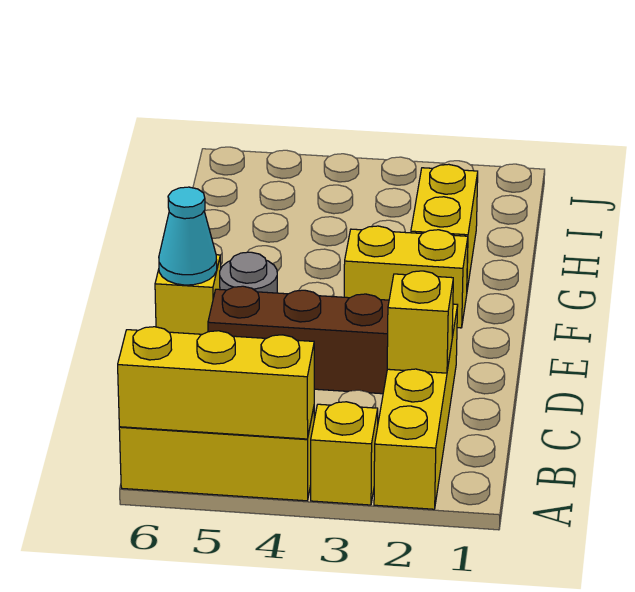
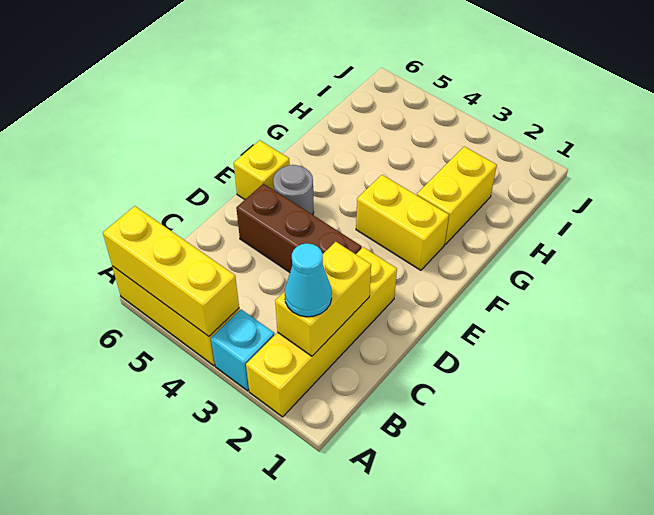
yellow brick A3 level 1 -> cyan brick A3 level 1
yellow brick C2 level 2 -> yellow brick B2:C2 level 2
cyan cone E6 level 2 -> cyan cone B2 level 3

